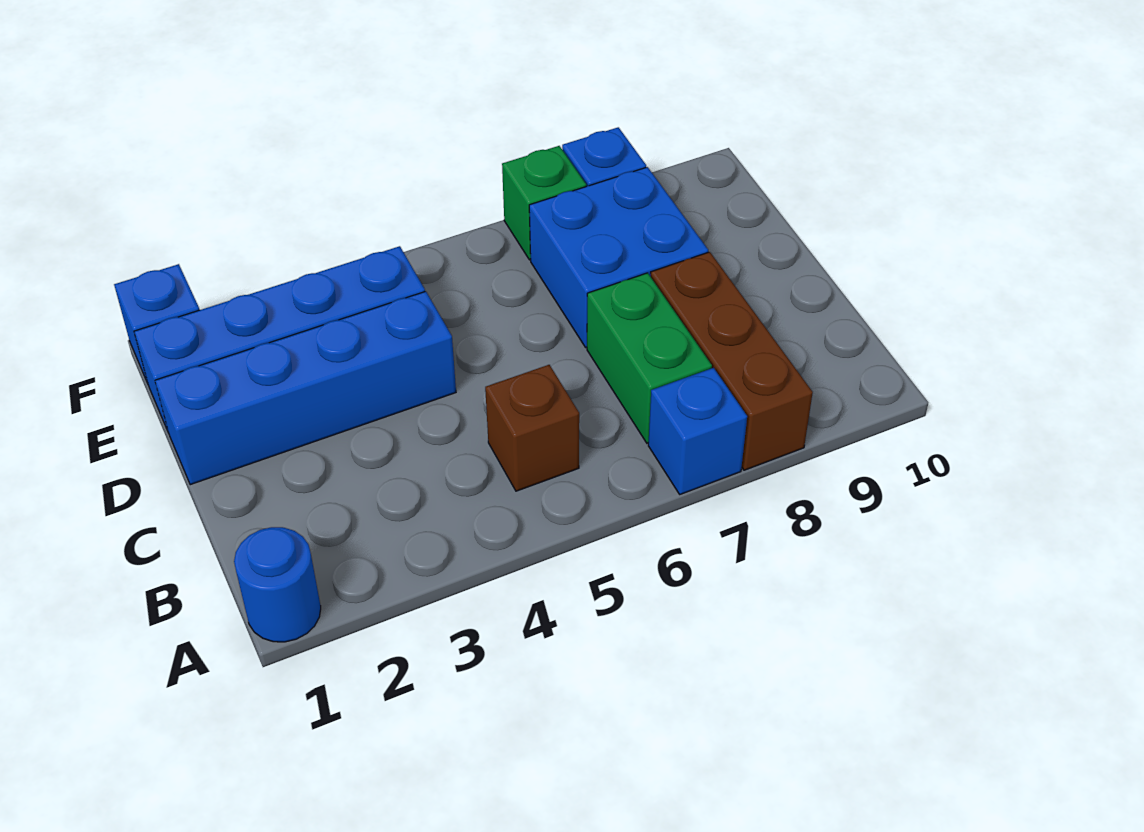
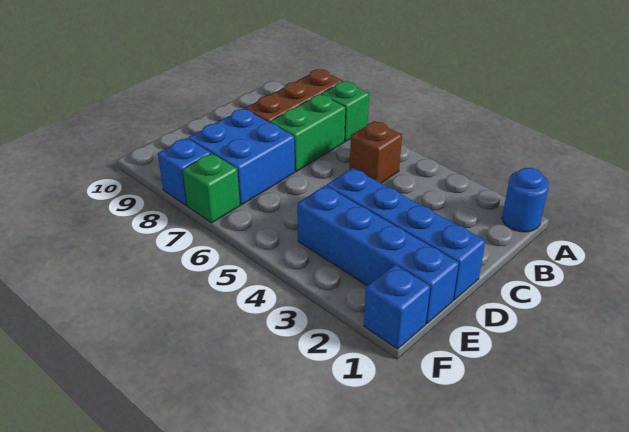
blue brick A7 level 1 -> green brick A7 level 1

